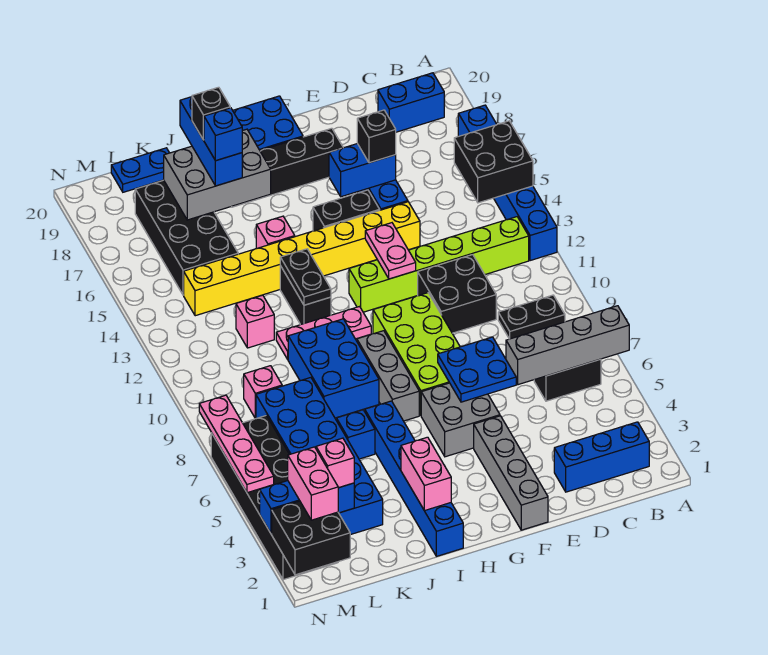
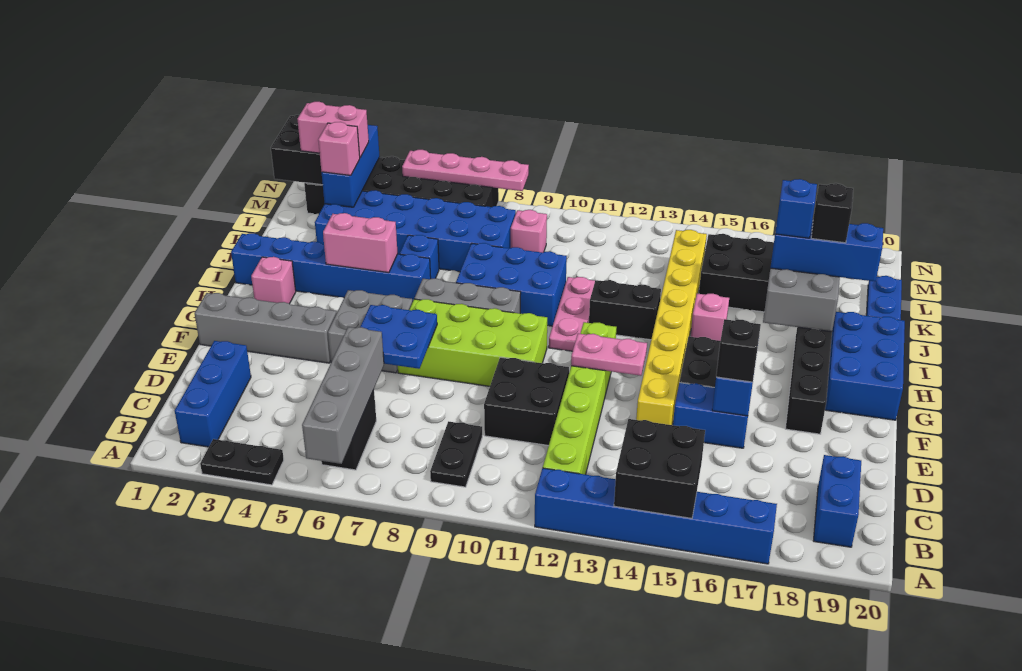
pink brick I2:I3 level 2 -> pink brick I4:I5 level 2
black plate I12:I13 level 2 -> black plate A3:A4 level 1
pink brick K12 level 1 -> pink brick H2 level 1

